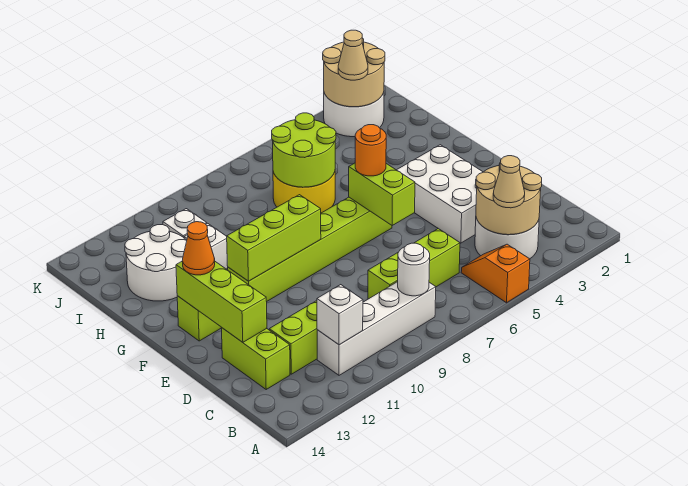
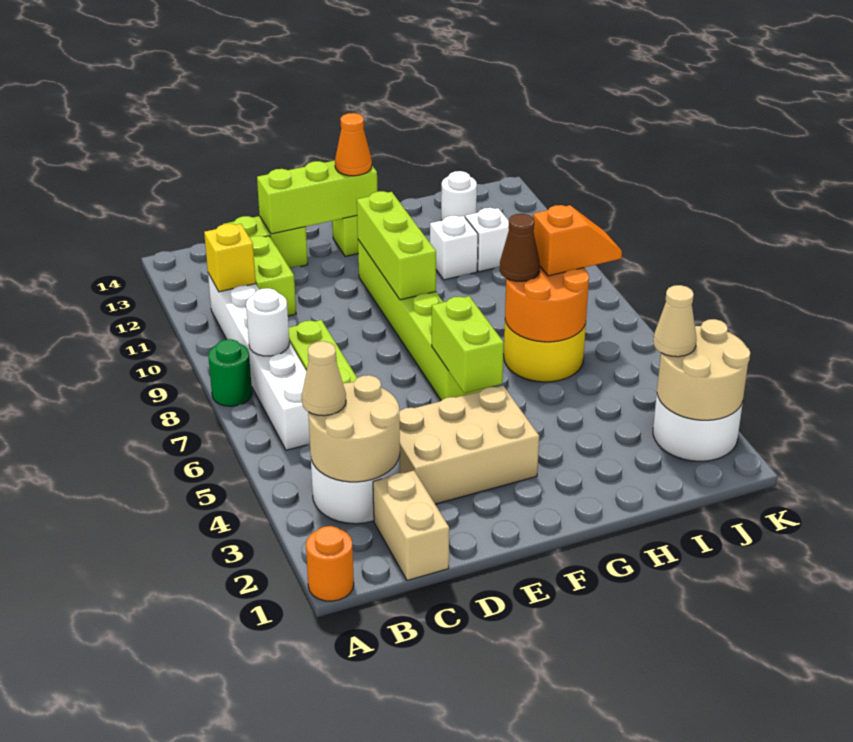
orange slope A5:B5 level 1 top A -> orange slope I7:J7 level 3 top I
none -> green round brick A8 level 1
white brick B8:B11 level 1 -> white brick B6:B11 level 1
white brick B11 level 2 -> yellow brick B11 level 2
none -> tan brick C1:C2 level 1
white brick D3:F4 level 1 -> tan brick D3:F4 level 1
lime brick E6:F6 level 2 -> lime brick F5:F6 level 2
orange round brick F6 level 3 -> orange round brick A1 level 1
lime round brick H6:I7 level 2 -> orange round brick H6:I7 level 2
none -> brown cone H7 level 3
white round brick H12:I13 level 1 -> white round brick I13 level 1

